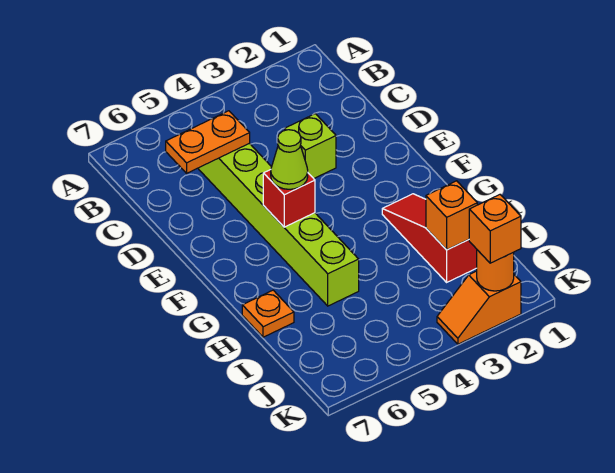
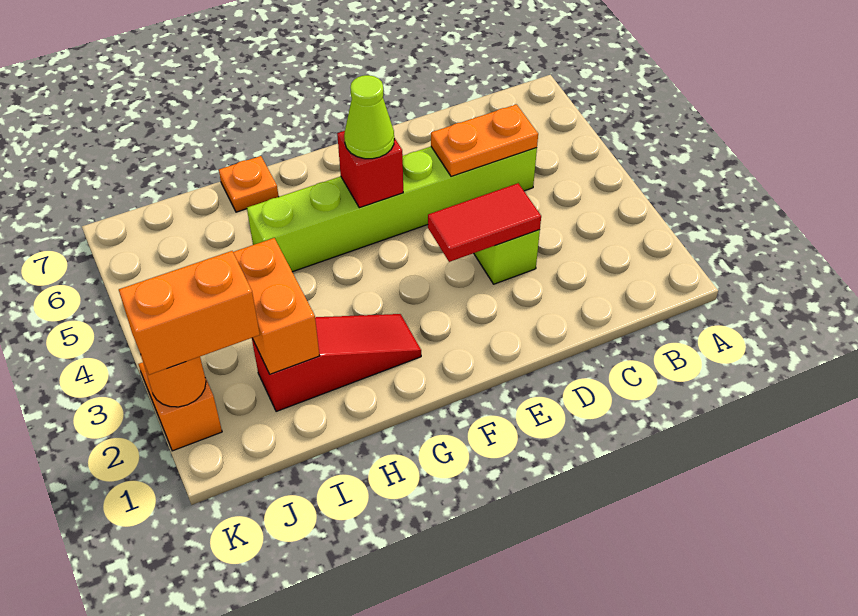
orange plate C5:C6 level 2 -> orange plate C5:D5 level 2
none -> red tile D3:E3 level 2
orange brick I2 level 2 -> orange brick I2:I3 level 2
orange brick K2 level 3 -> orange brick J2:K2 level 3

